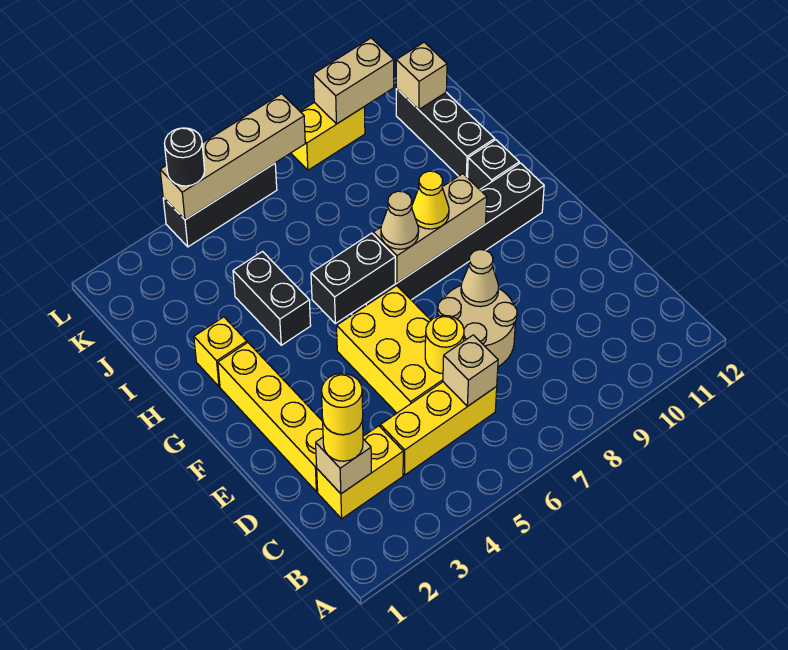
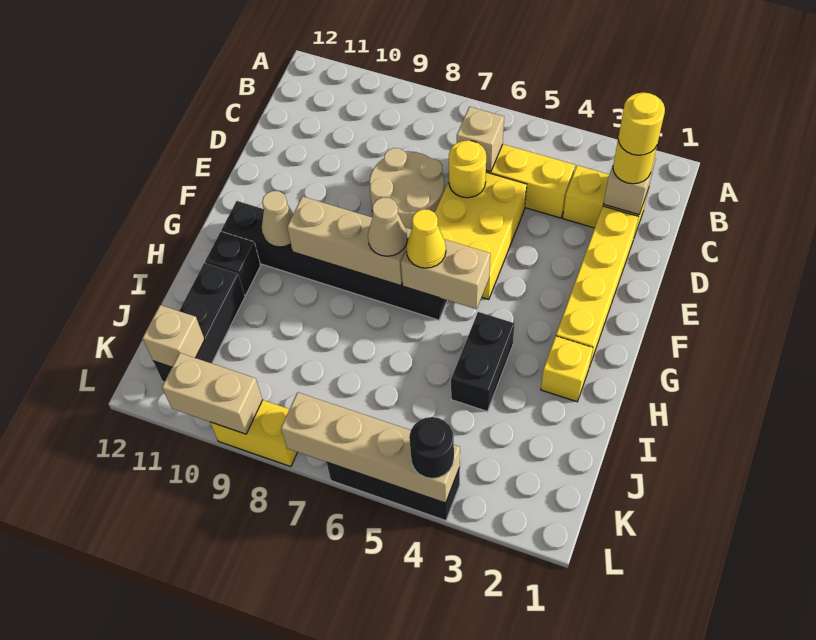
tan cone E8 level 2 -> tan cone G10 level 2
black brick G5:G6 level 2 -> tan brick G5:G6 level 2
yellow cone G8 level 3 -> yellow cone G6 level 3

